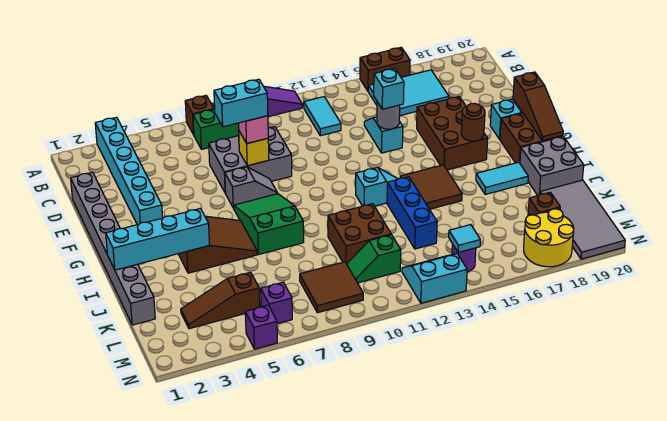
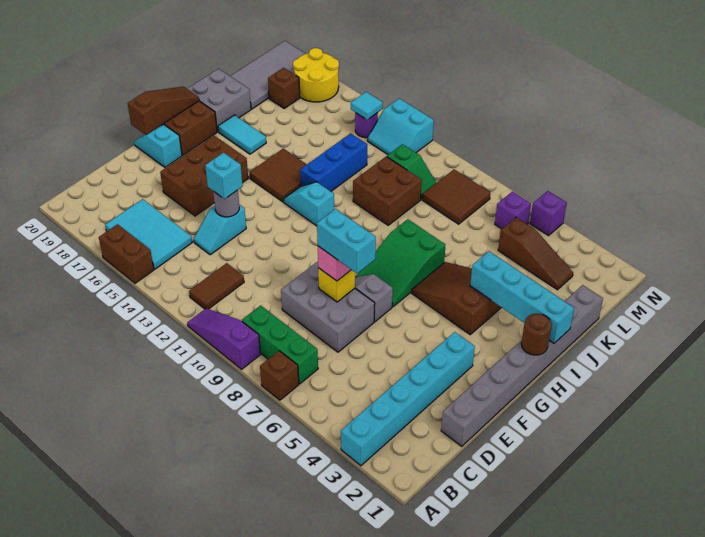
cyan tile B12:C12 level 1 -> brown tile B12:C12 level 1
brown round brick G17 level 2 -> brown round brick H1 level 2

